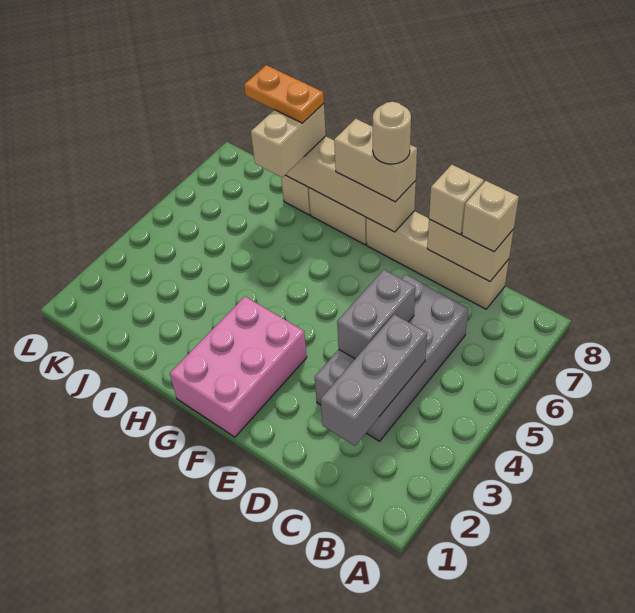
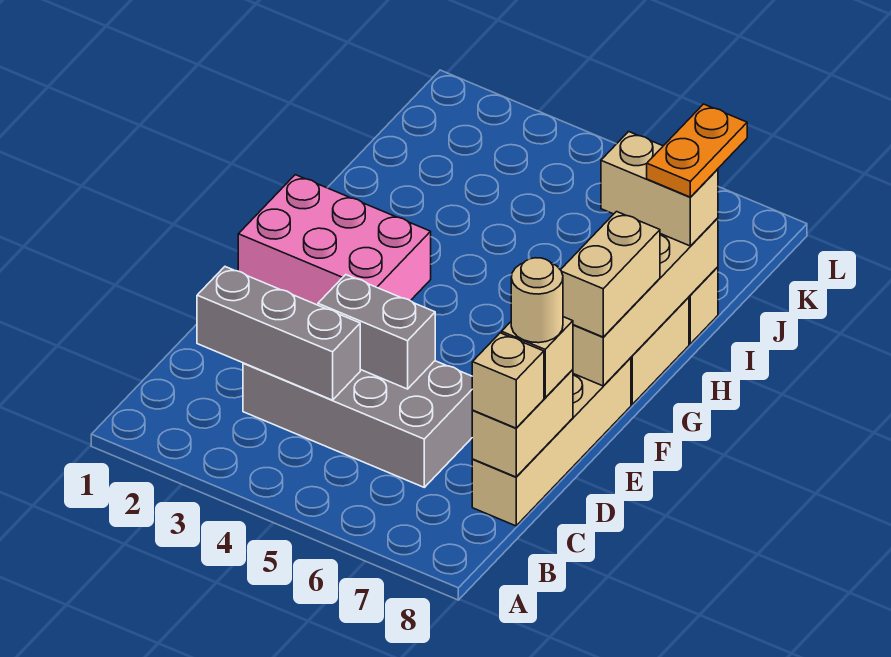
tan round brick F8 level 4 -> tan round brick D8 level 4

